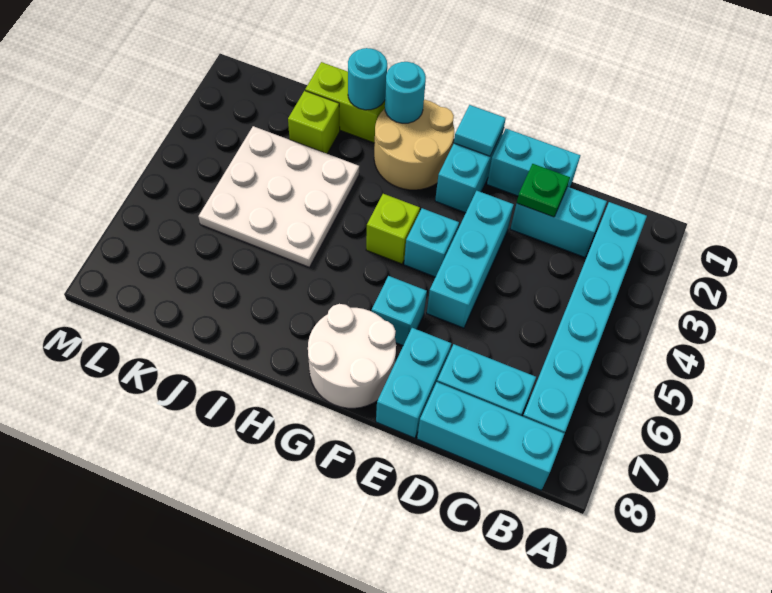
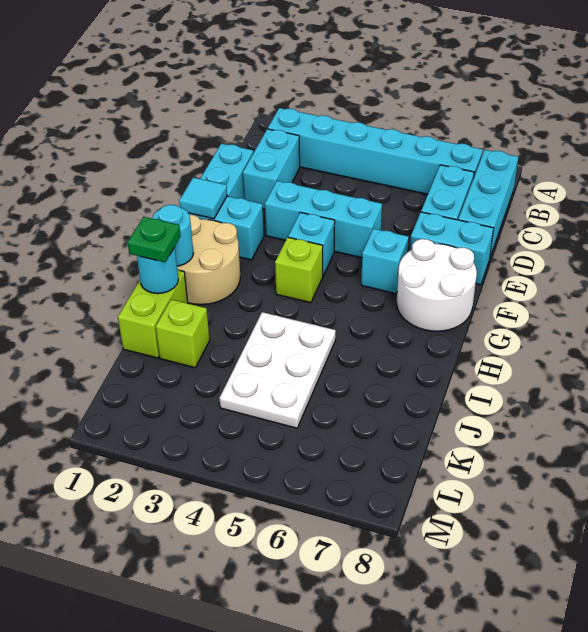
green plate D2 level 2 -> green plate I1 level 3
white plate I3:K5 level 1 -> white plate I4:K5 level 1

